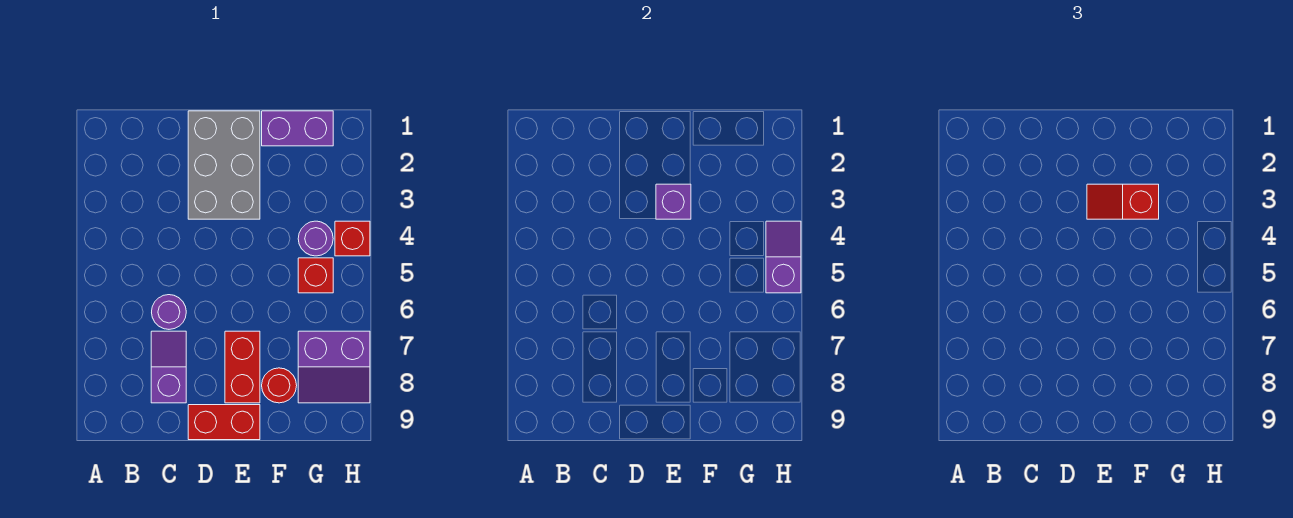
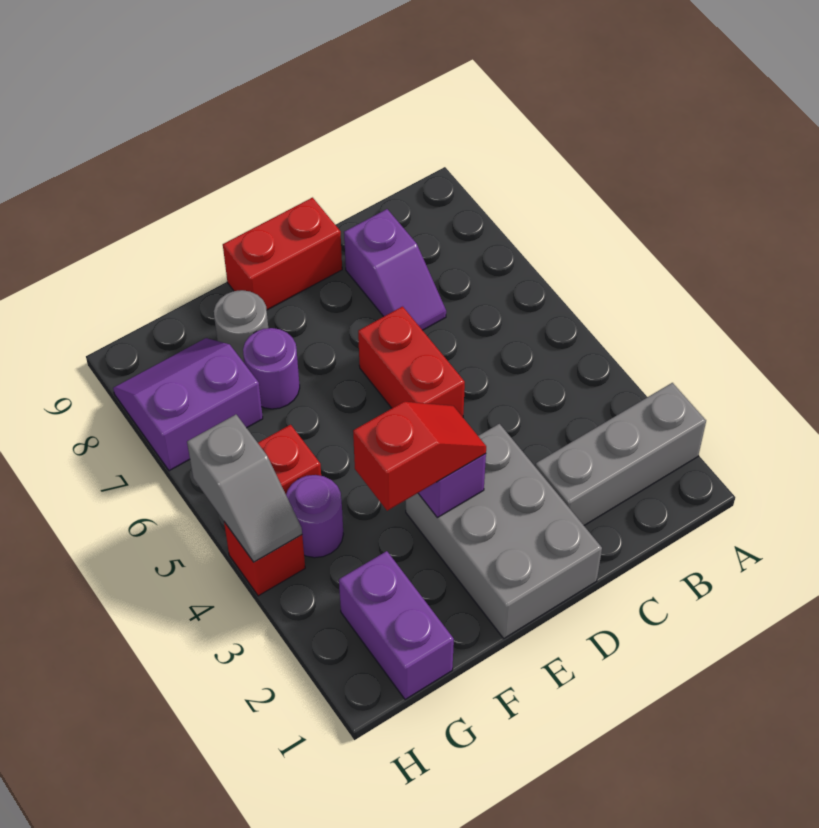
none -> grey brick A2:C2 level 1
purple round brick C6 level 1 -> purple round brick F7 level 1
red brick E7:E8 level 1 -> red brick D5:D6 level 1
purple brick F1:G1 level 1 -> purple brick G1:G2 level 1
red round brick F8 level 1 -> grey round brick F8 level 1
purple slope H4:H5 level 2 top 5 -> grey slope H4:H5 level 2 top 5

